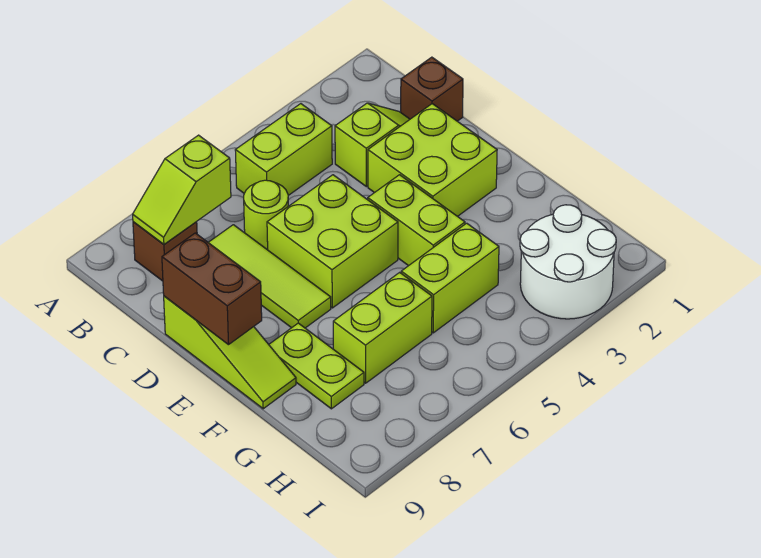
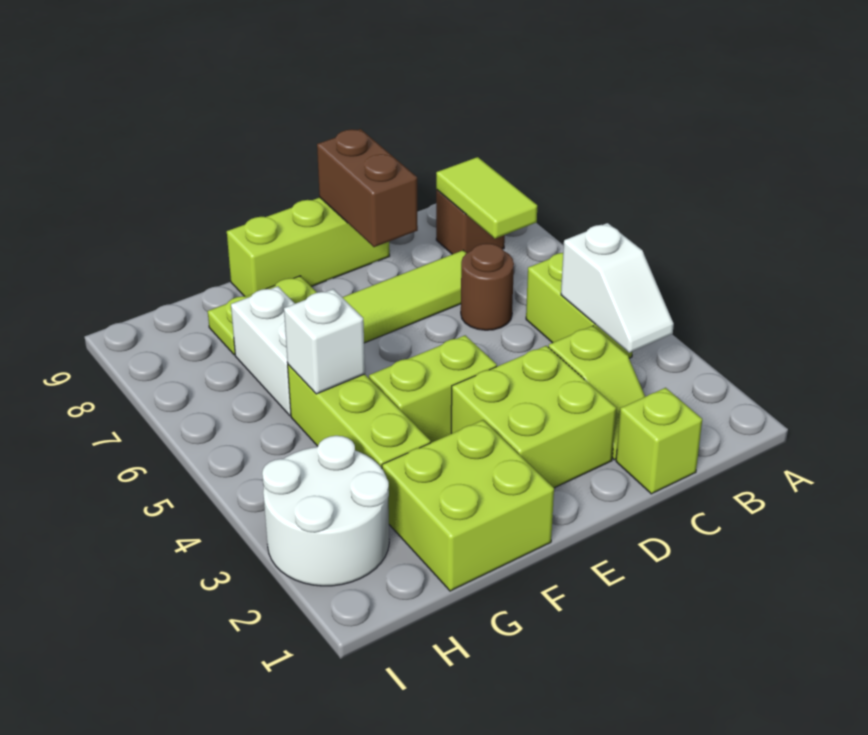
none -> white slope B3:B4 level 2 top 4
lime slope B7:B8 level 2 top 7 -> lime tile B7:B8 level 2
brown brick C1 level 1 -> lime brick C1 level 1
lime round brick C6 level 1 -> brown round brick C6 level 1
lime brick D5:E6 level 1 -> lime brick F1:G2 level 1
lime slope D9:F9 level 1 top D -> lime brick D9:F9 level 1
brown brick D9:E9 level 2 -> brown brick D8:D9 level 2
lime brick G4:G5 level 1 -> lime brick G3:G5 level 1
none -> white brick G5 level 2
lime brick G6:G7 level 1 -> white brick G6:G7 level 1

